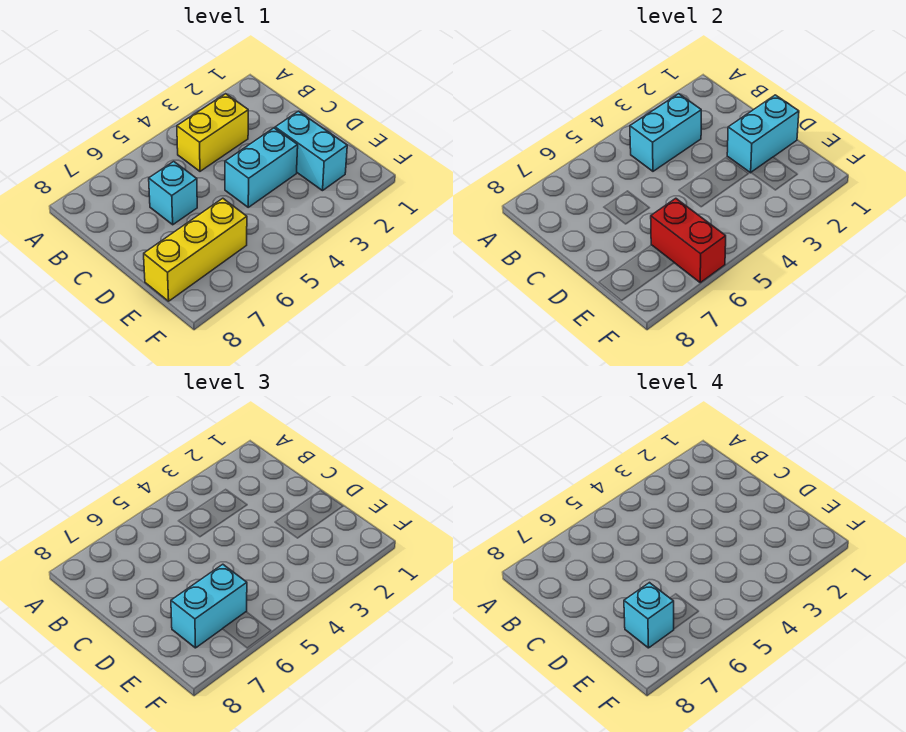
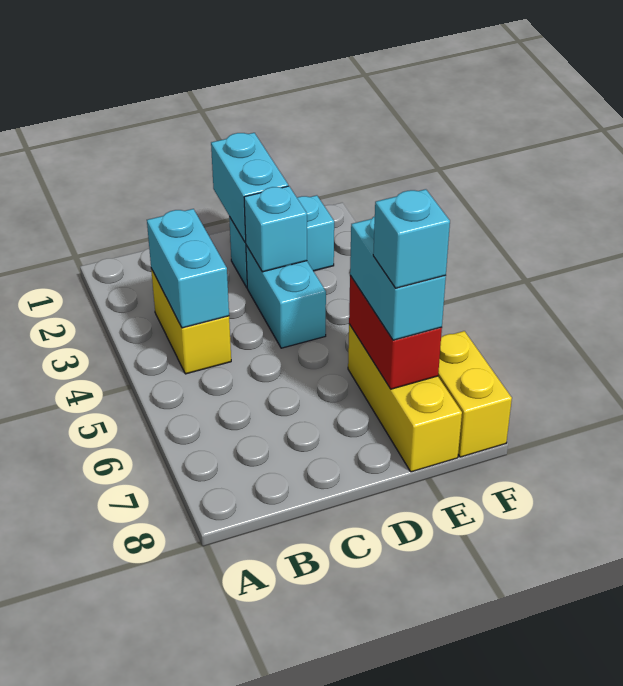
cyan brick C6 level 1 -> cyan brick D3 level 2
red brick E6:F6 level 2 -> red brick E6:E7 level 2
none -> yellow brick F7:F8 level 1

